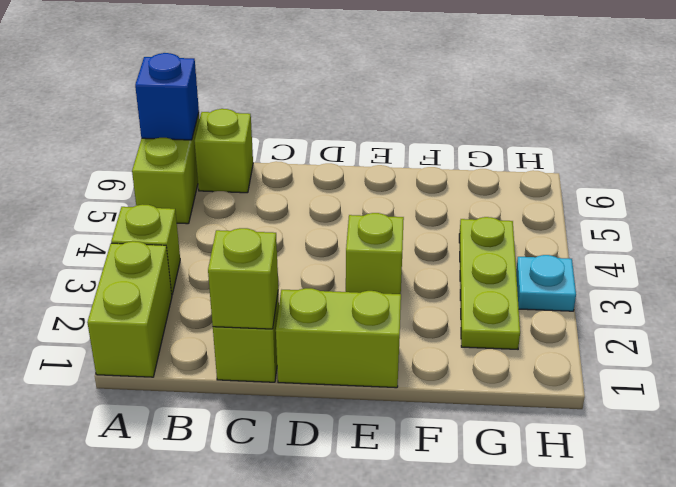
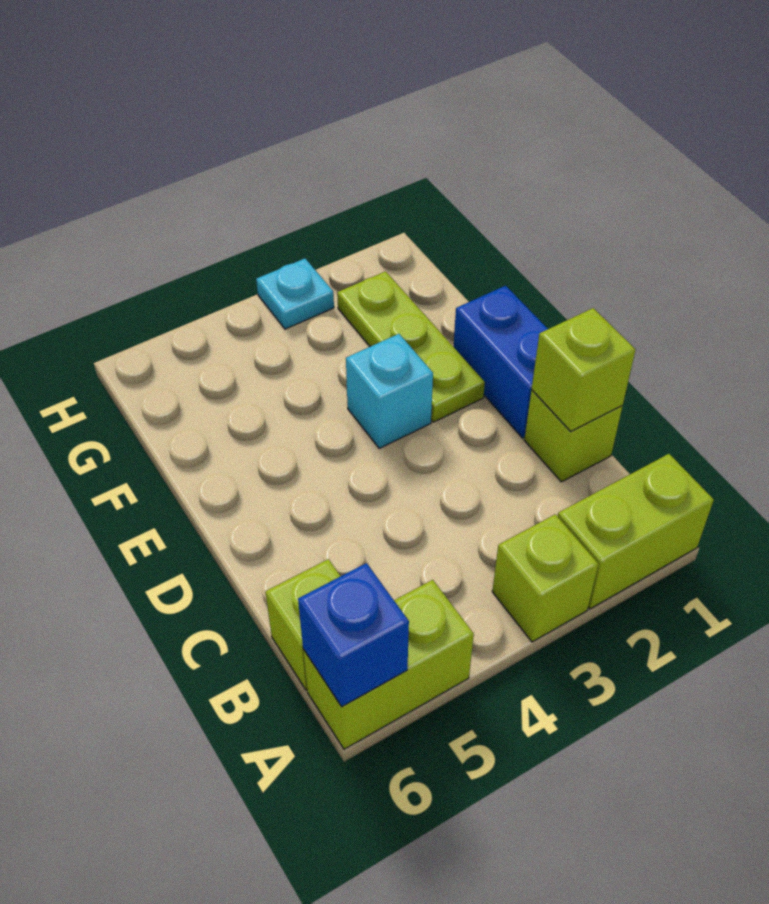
lime brick D1:E1 level 1 -> blue brick D1:E1 level 1
lime brick E3 level 1 -> cyan brick E3 level 1
lime plate G2:G4 level 1 -> lime plate E2:G2 level 1

